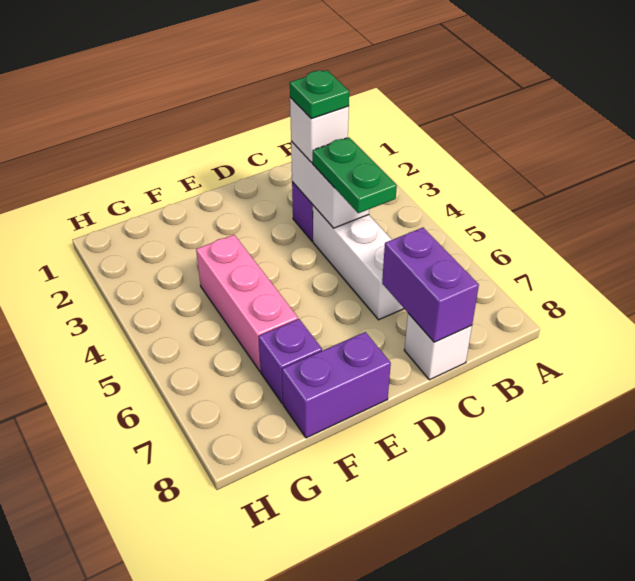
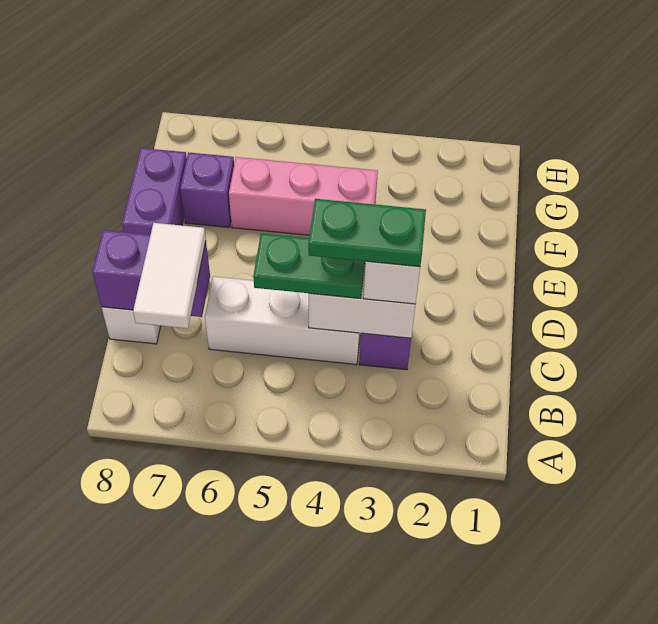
none -> white tile B7:C7 level 3
green plate C3 level 4 -> green plate C3:C4 level 4

